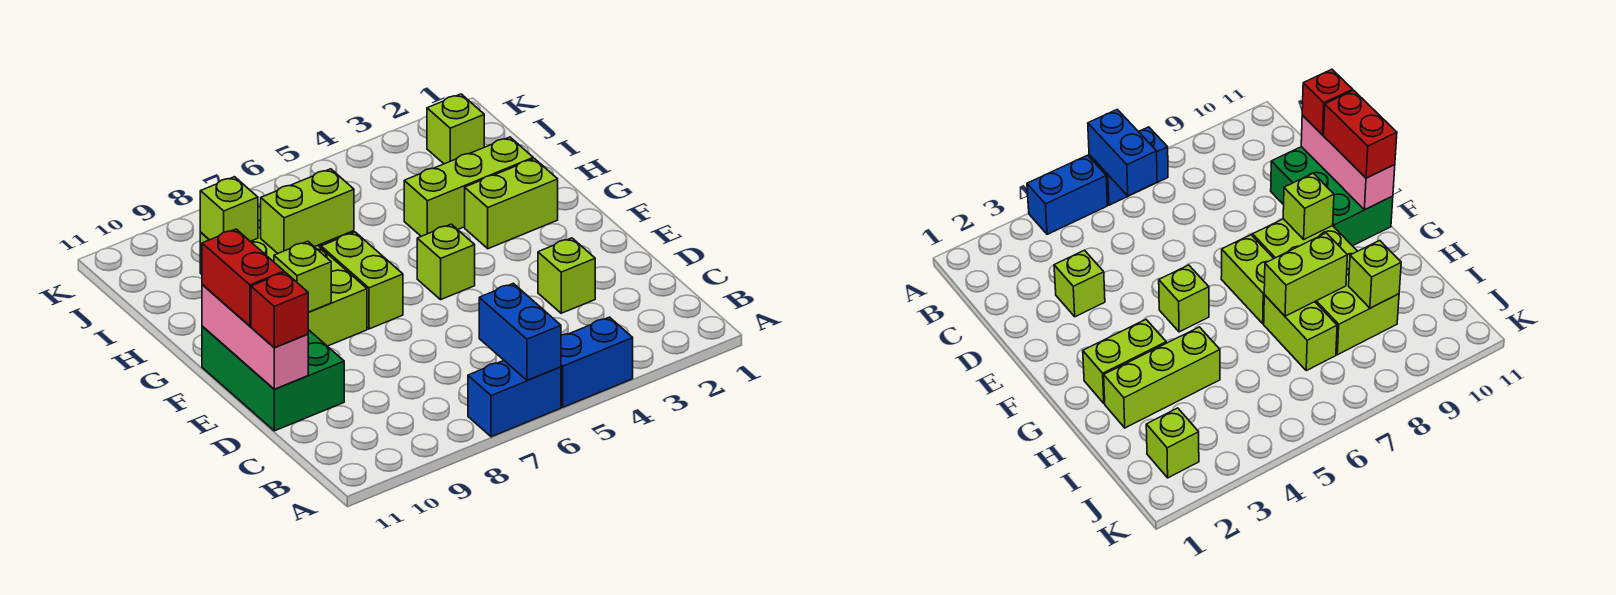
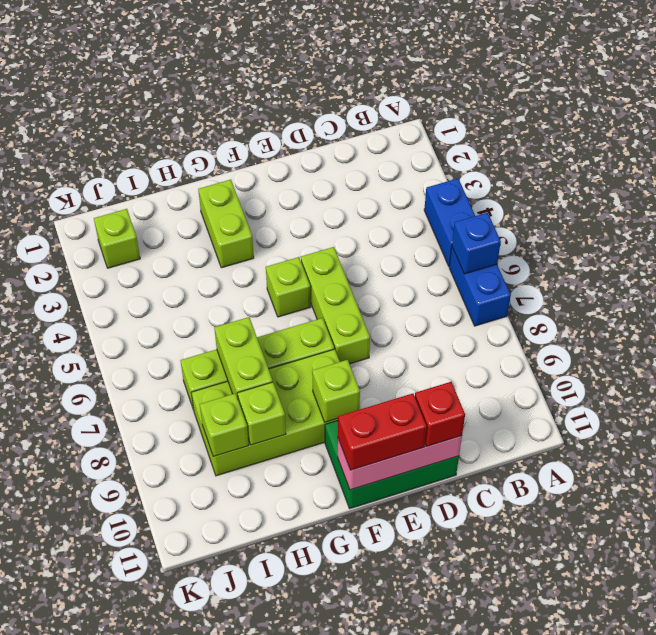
blue brick A6:B6 level 2 -> blue brick A6 level 2
lime brick D3 level 1 -> lime brick H9 level 2
lime brick H2:H4 level 1 -> lime brick E5:E7 level 1

